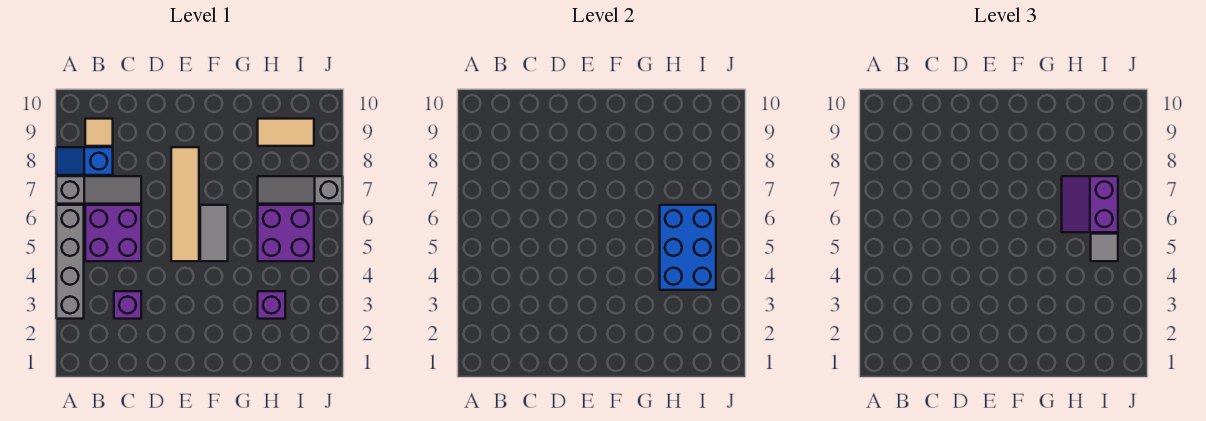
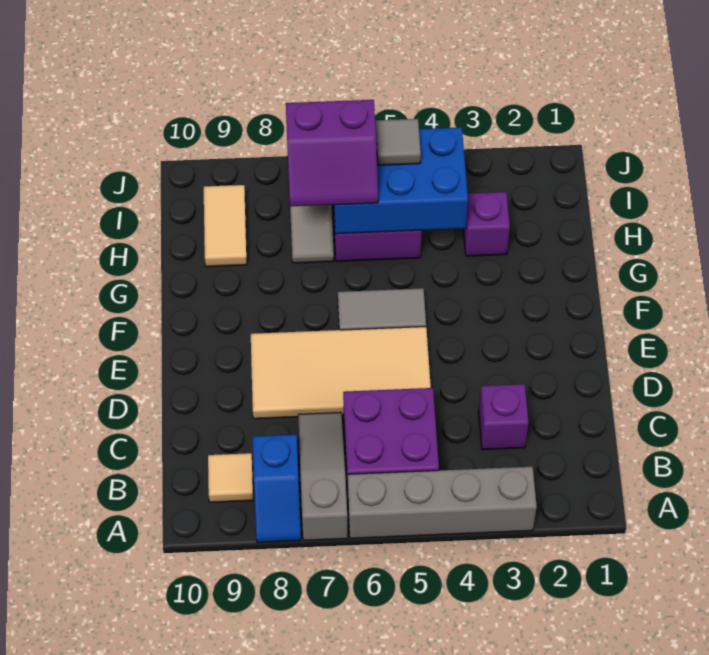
tan tile E5:E8 level 1 -> tan tile D5:E8 level 1

